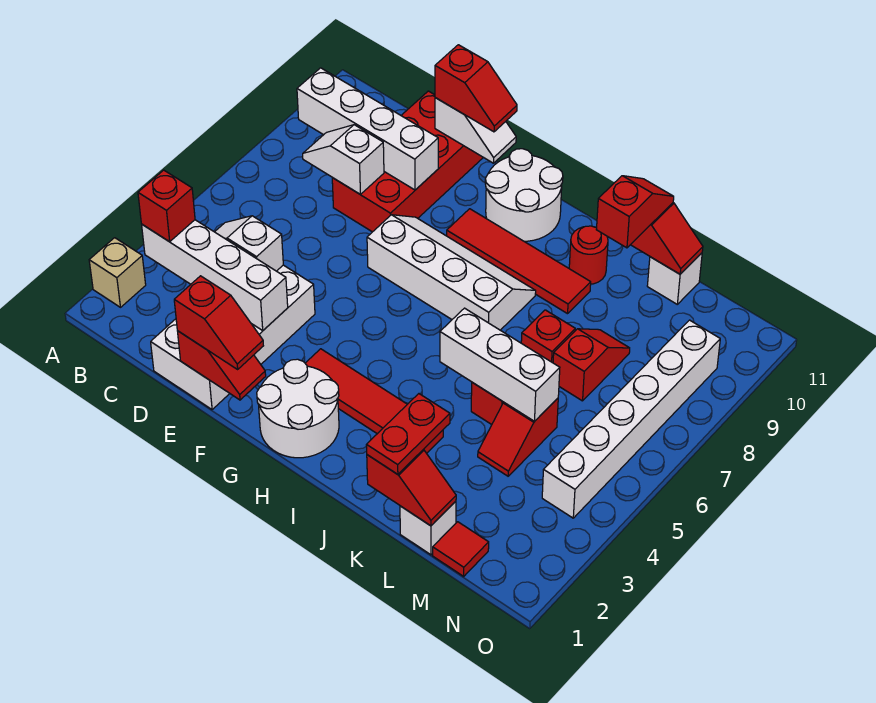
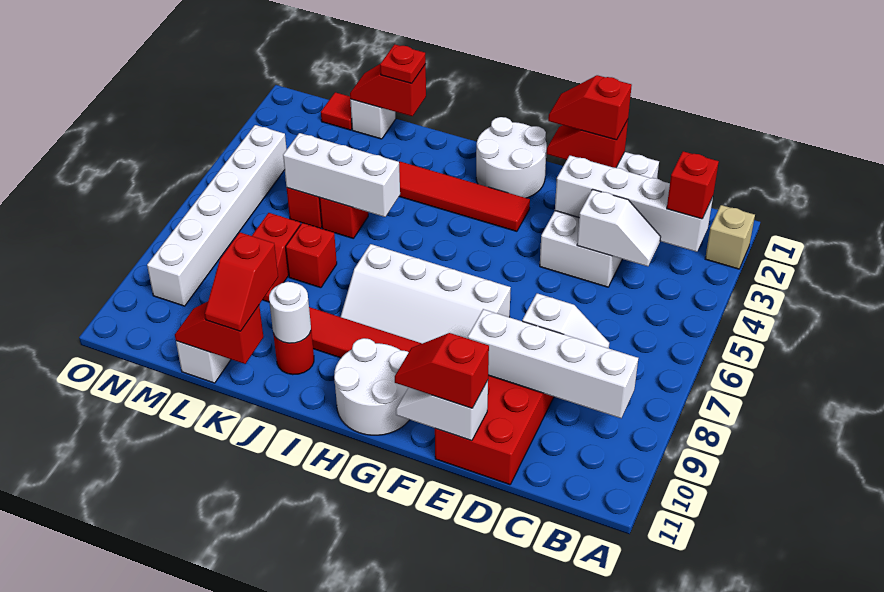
none -> white round brick J10 level 2
red plate K1:K2 level 3 -> red plate K1 level 3

